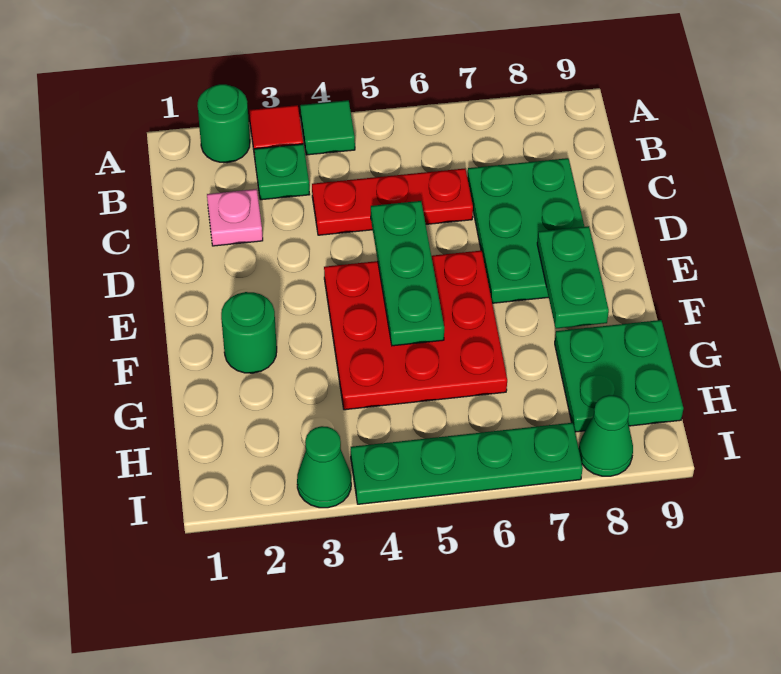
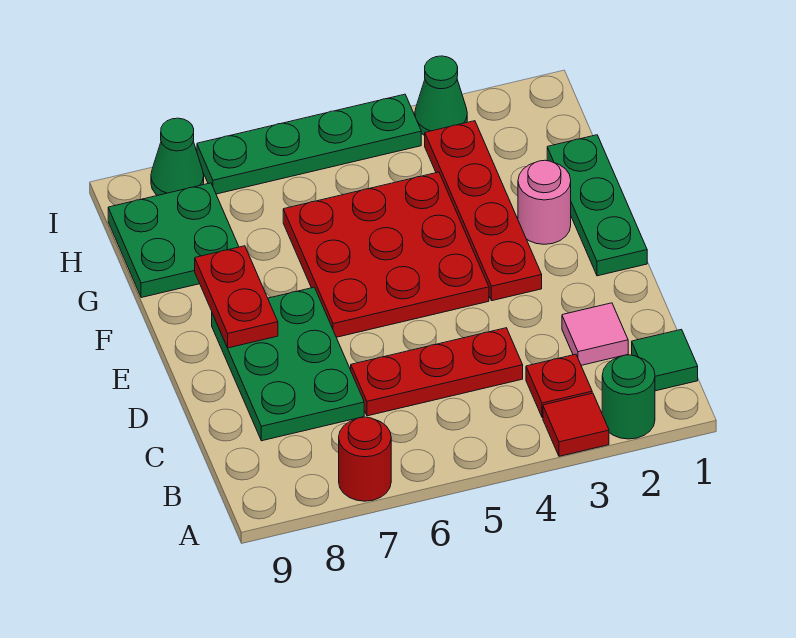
green tile A4 level 1 -> green tile B1 level 1
none -> red round brick A7 level 1
green plate B3 level 1 -> red plate B3 level 1
pink plate C2 level 1 -> pink tile C2 level 1
green plate D5:F5 level 2 -> green plate E1:G1 level 1
none -> red plate E3:H3 level 1
green plate E8:F8 level 2 -> red plate E8:F8 level 2
green round brick F2 level 1 -> pink round brick F2 level 1

